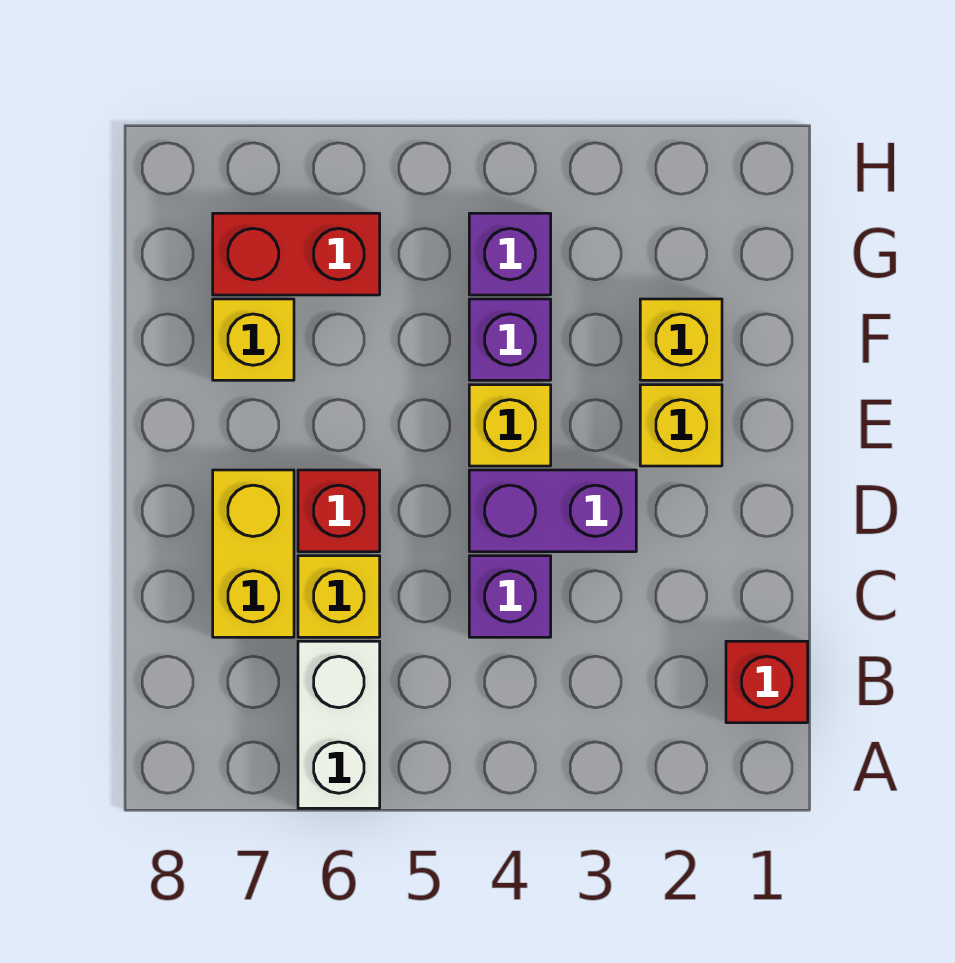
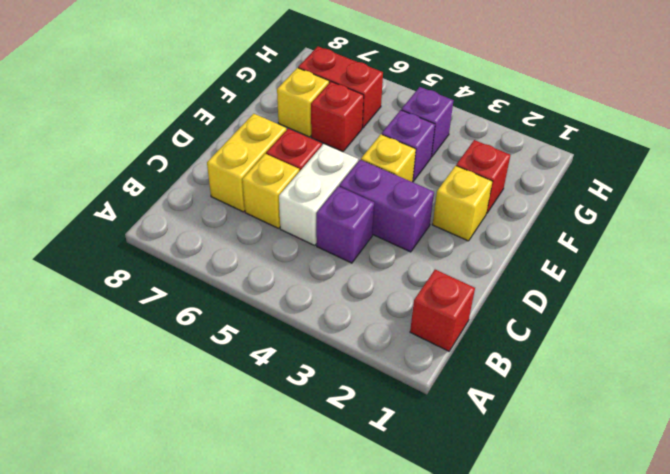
white brick A6:B6 level 1 -> white brick C5:D5 level 1
yellow brick F2 level 1 -> red brick F2 level 1
none -> red brick F6 level 1

